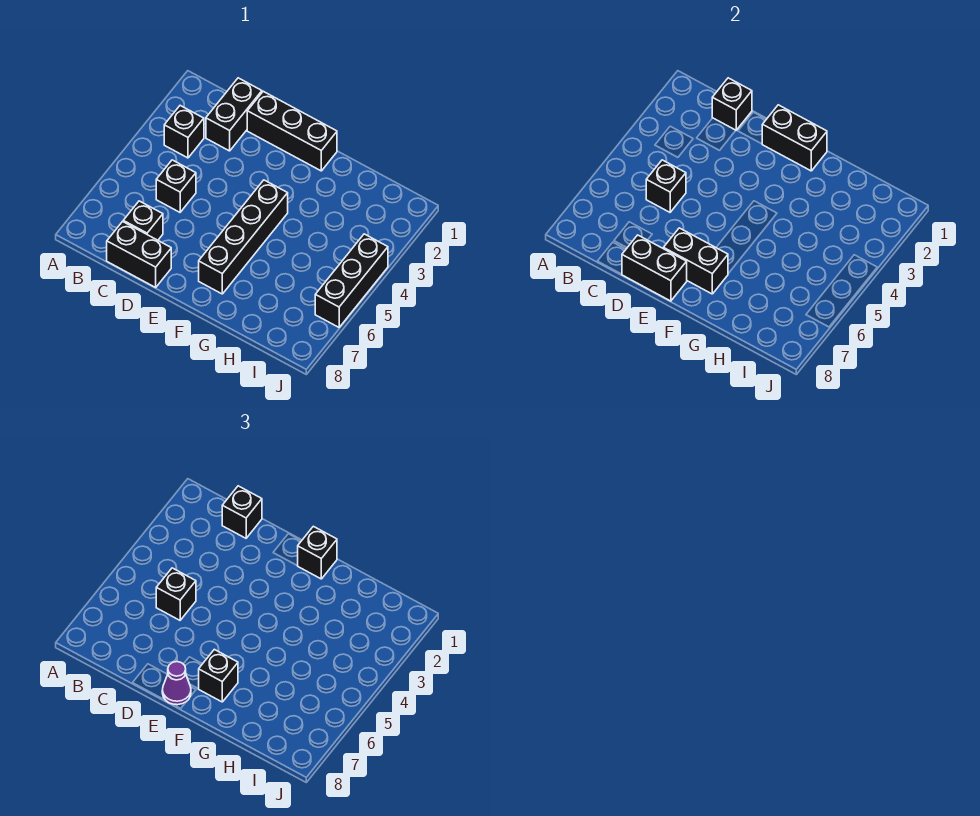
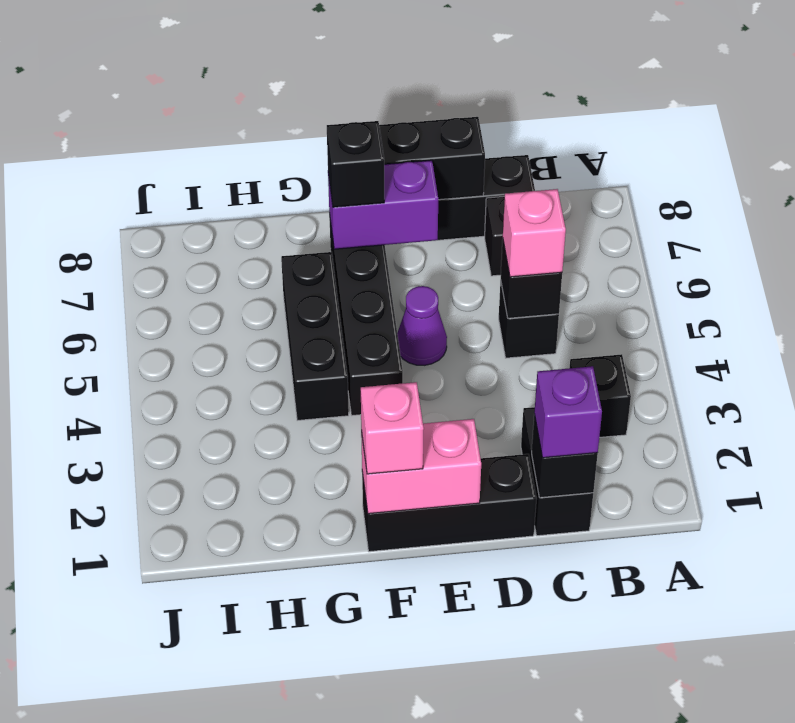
black brick C1 level 3 -> purple brick C1 level 3
black brick C5 level 3 -> pink brick C5 level 3
black brick E1:F1 level 2 -> pink brick E1:F1 level 2
black brick E7:F7 level 2 -> purple brick E7:F7 level 2
purple cone E8 level 3 -> purple cone E5 level 1
black brick F1 level 3 -> pink brick F1 level 3
black brick J4:J6 level 1 -> black brick G4:G6 level 1

